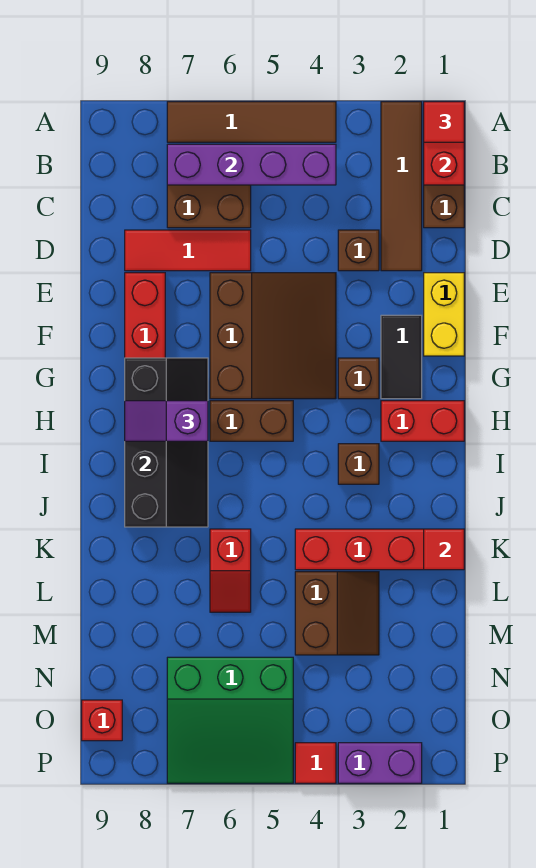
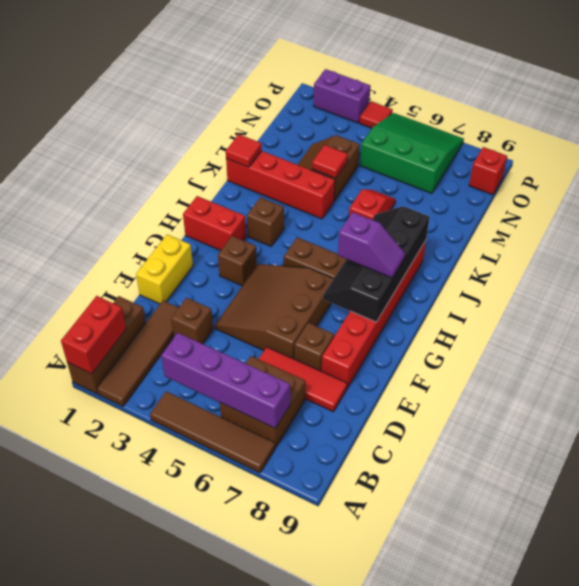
red tile A1 level 3 -> red tile L4 level 2
none -> brown brick E7 level 1
black tile F2:G2 level 1 -> none

